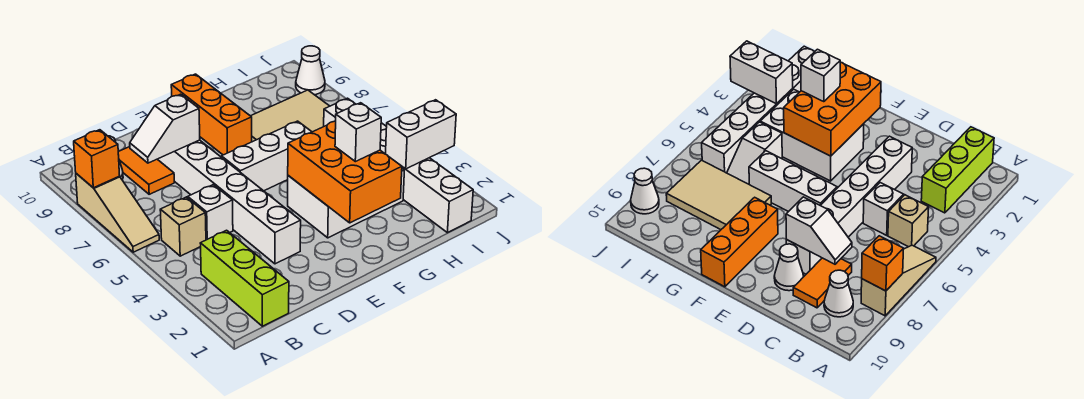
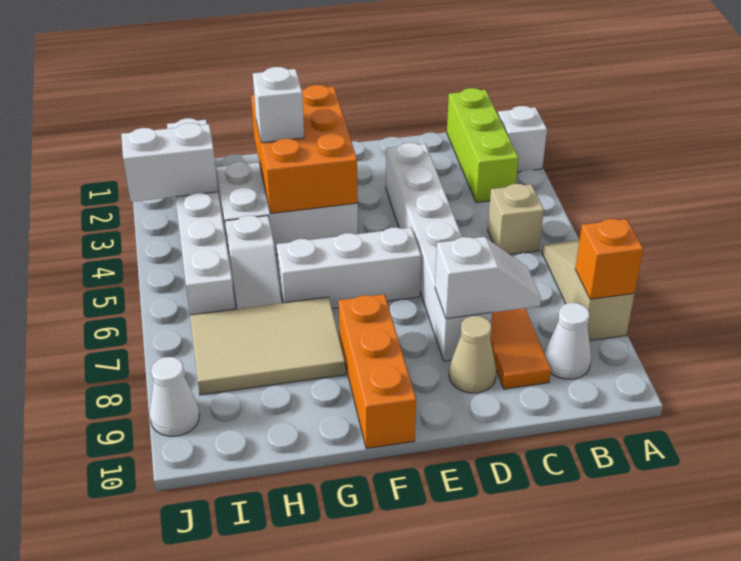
white brick C5 level 1 -> white brick A2 level 1
white cone D9 level 1 -> tan cone D9 level 1

